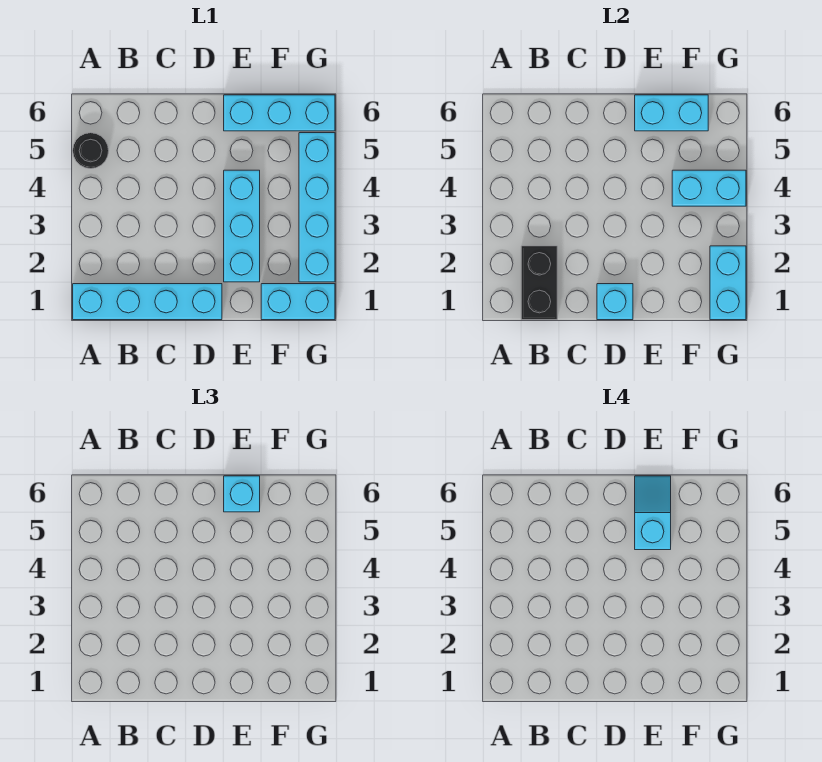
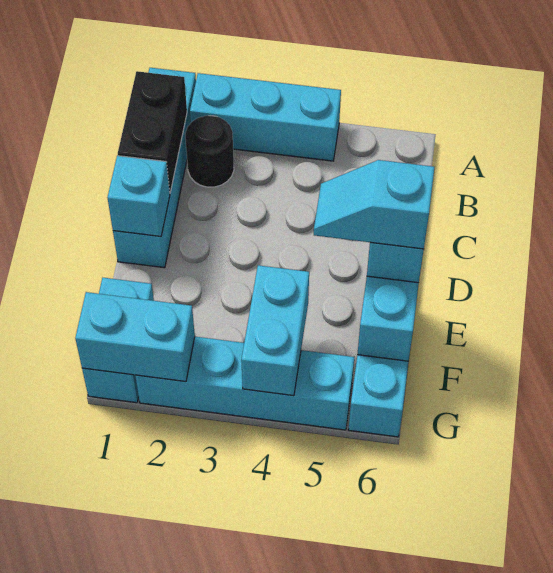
black round brick A5 level 1 -> black round brick B2 level 1
black brick B1:B2 level 2 -> black brick B1:C1 level 2
cyan brick E2:E4 level 1 -> cyan brick A2:A4 level 1
cyan slope E5:E6 level 4 top 5 -> cyan slope E5:E6 level 4 top 6

